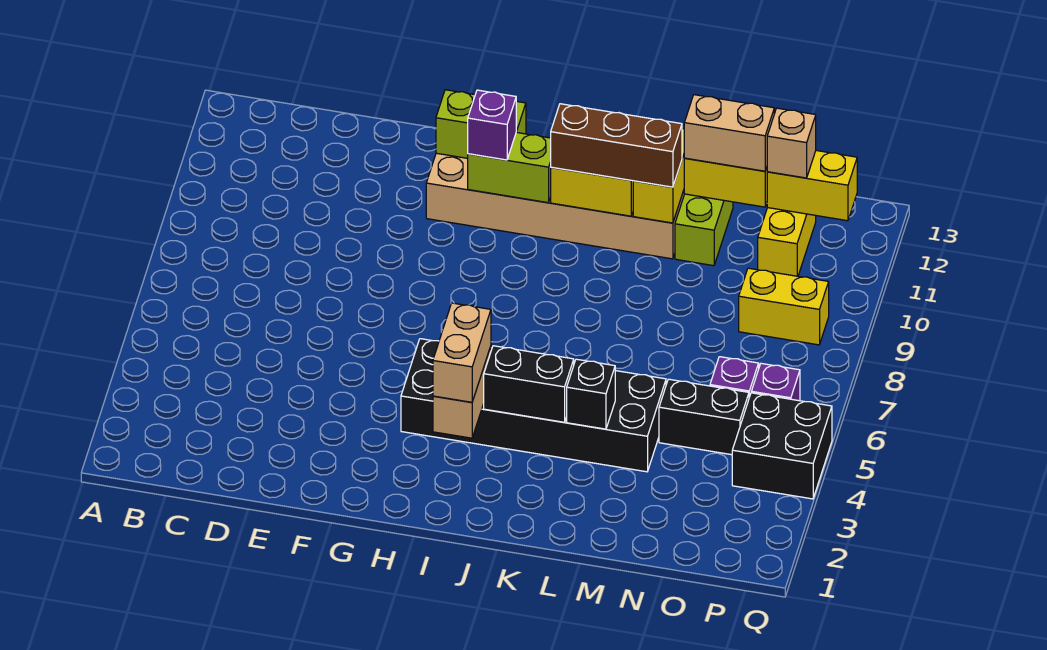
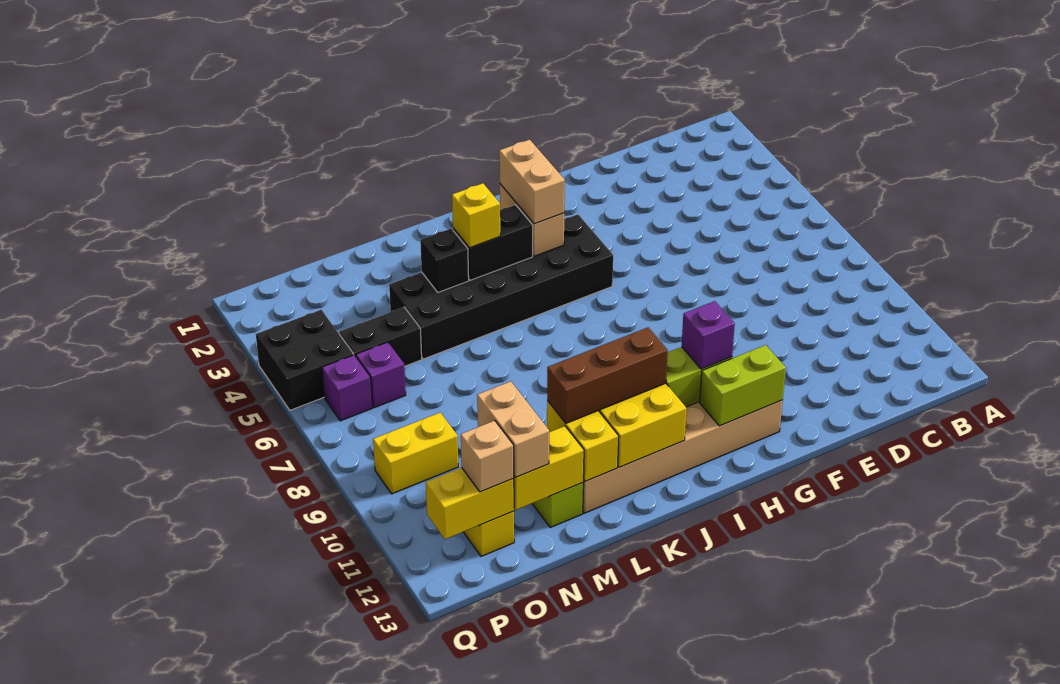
none -> yellow brick K4 level 3
tan brick M12:N12 level 3 -> tan brick N11:N12 level 3

